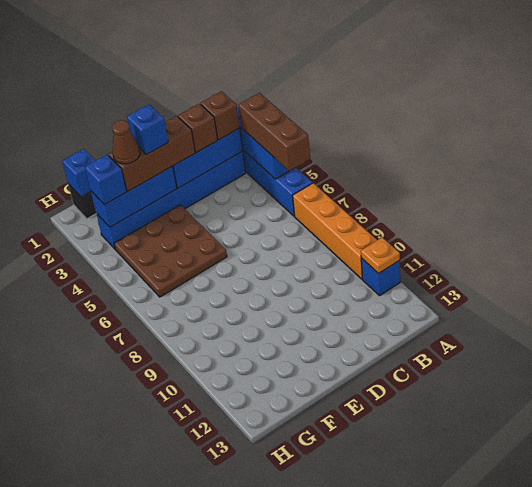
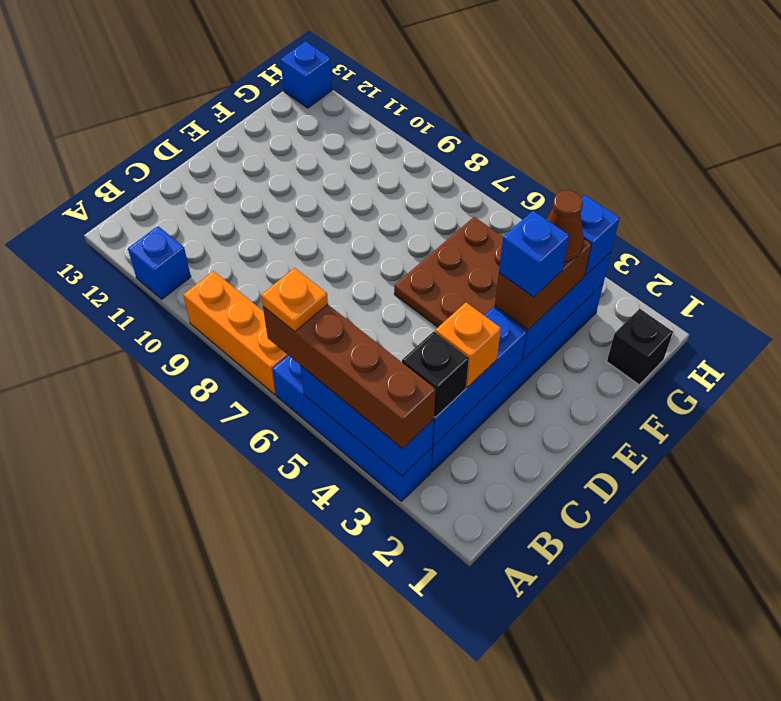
brown brick A4:A6 level 3 -> brown brick A3:A6 level 3
orange brick A7:A10 level 1 -> orange brick A7:A9 level 1
orange plate A11 level 2 -> orange plate A6 level 4
brown brick B3 level 3 -> black brick B3 level 3
brown brick C3 level 3 -> orange brick C3 level 3
brown brick D3:F3 level 3 -> brown brick E3:F3 level 3
blue brick G1 level 2 -> blue brick H13 level 1

